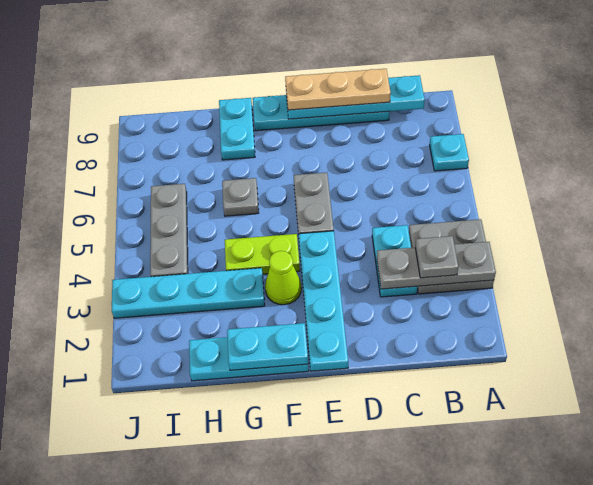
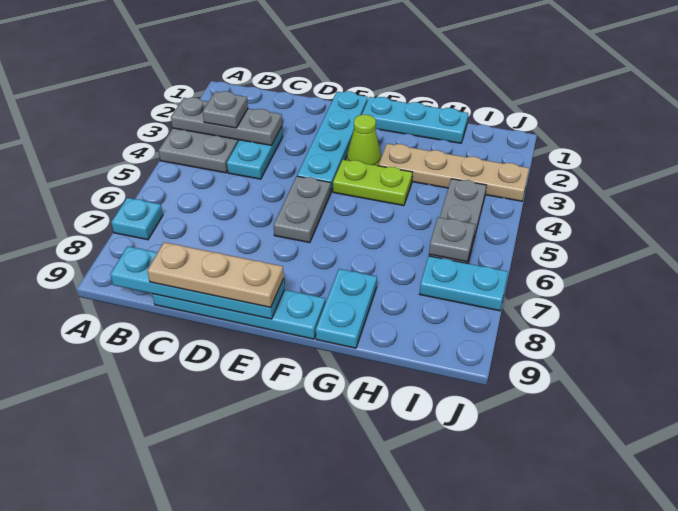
cyan plate F1:G1 level 2 -> cyan plate I7:J7 level 1
cyan plate G3:J3 level 1 -> tan plate G3:J3 level 1
grey plate G6 level 1 -> grey plate I6 level 2

